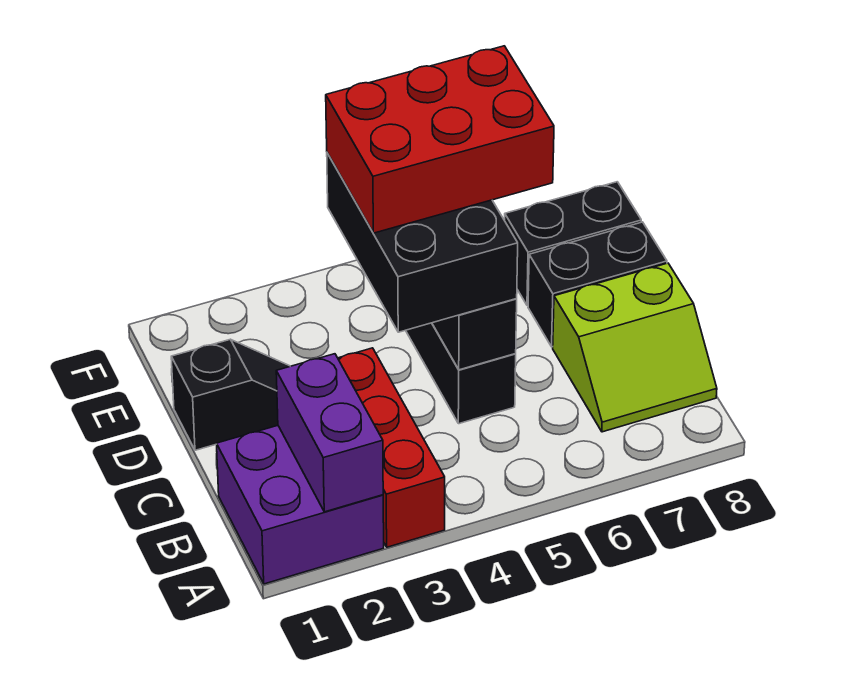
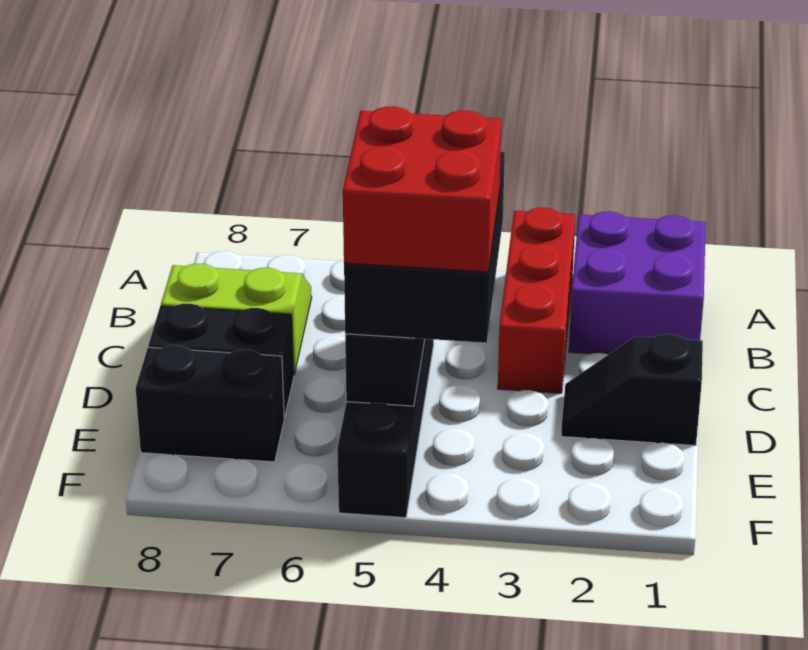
purple brick A2:B2 level 2 -> none
red brick D4:E6 level 4 -> red brick D4:E5 level 4

